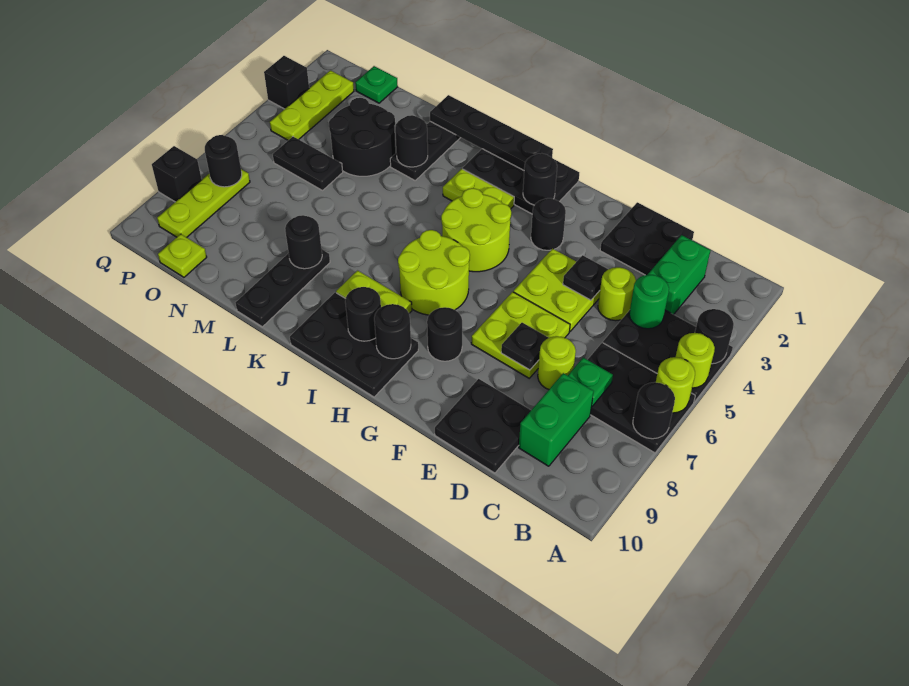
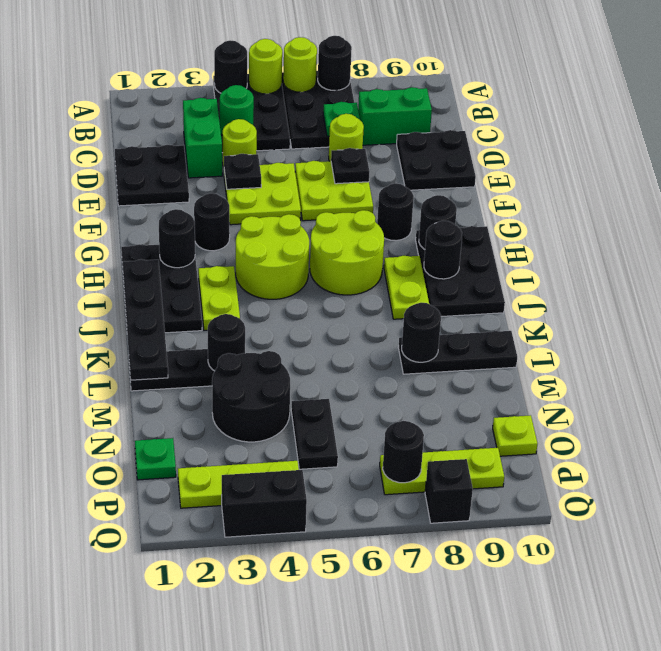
green brick C2:C3 level 1 -> green brick C3:D3 level 1
black brick Q3 level 1 -> black brick Q3:Q4 level 1

